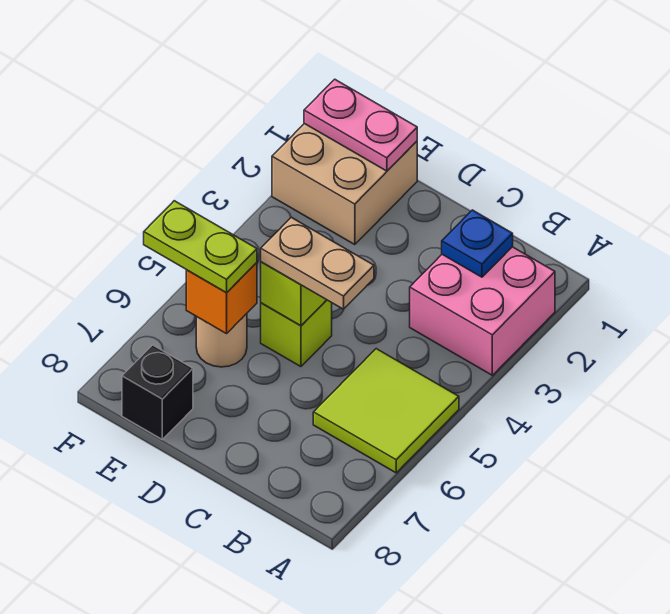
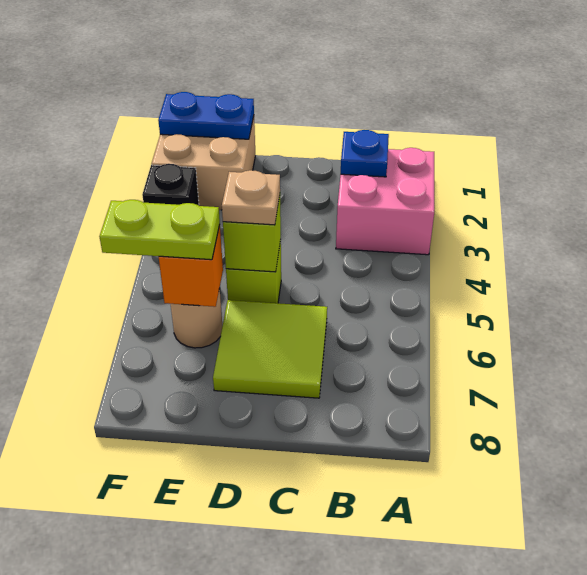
lime tile A5:B6 level 1 -> lime tile C6:D7 level 1
tan plate C5:D5 level 3 -> tan plate D5 level 3
pink plate E1:F1 level 2 -> blue plate E1:F1 level 2
black brick E8 level 1 -> black brick F3 level 1

